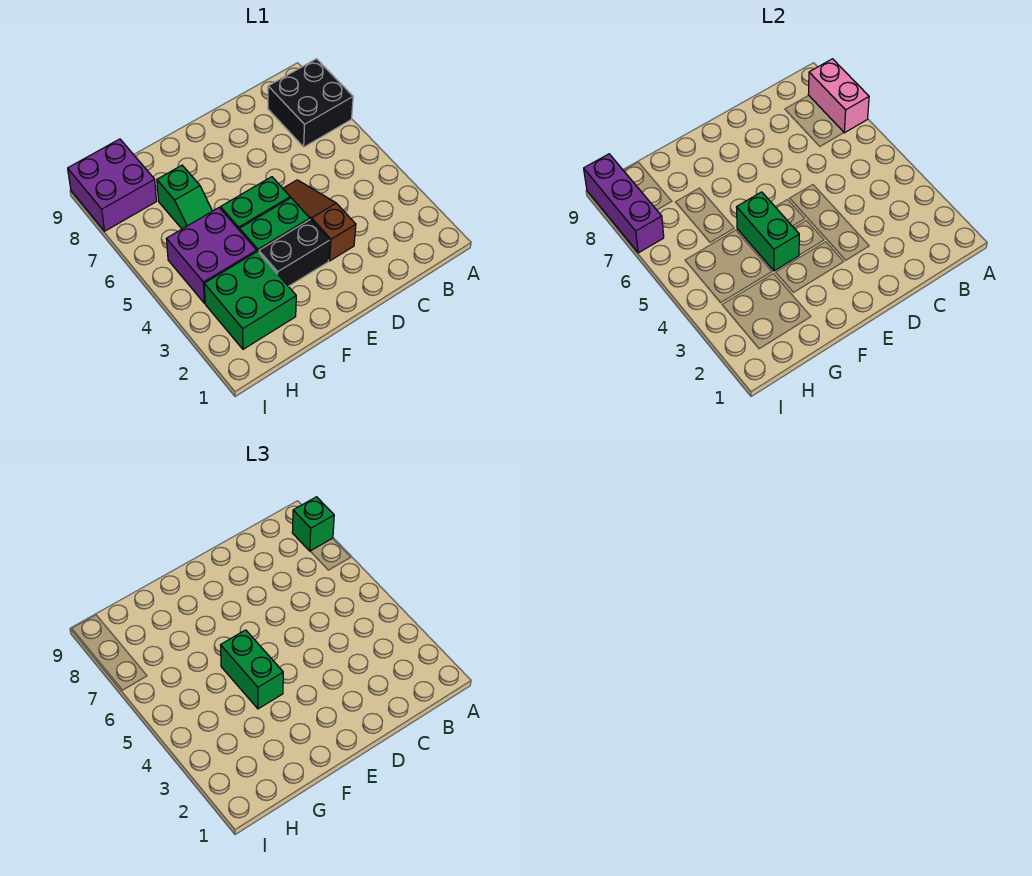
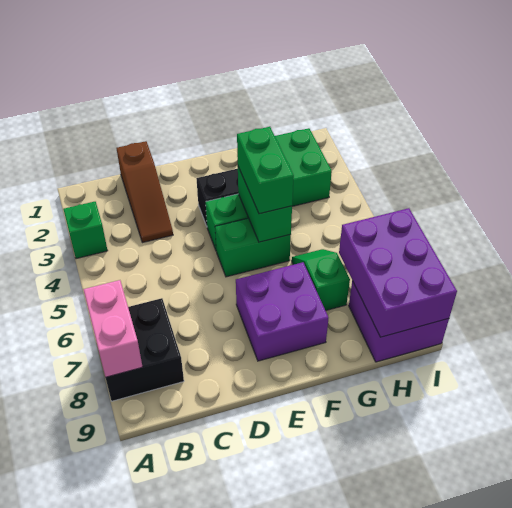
green brick A8 level 3 -> green brick A3 level 1
brown slope D3:D5 level 1 top 3 -> brown slope C1:C3 level 1 top 1
purple brick G4:H5 level 1 -> purple brick E7:F8 level 1
purple brick I7:I9 level 2 -> purple brick H7:I9 level 2

